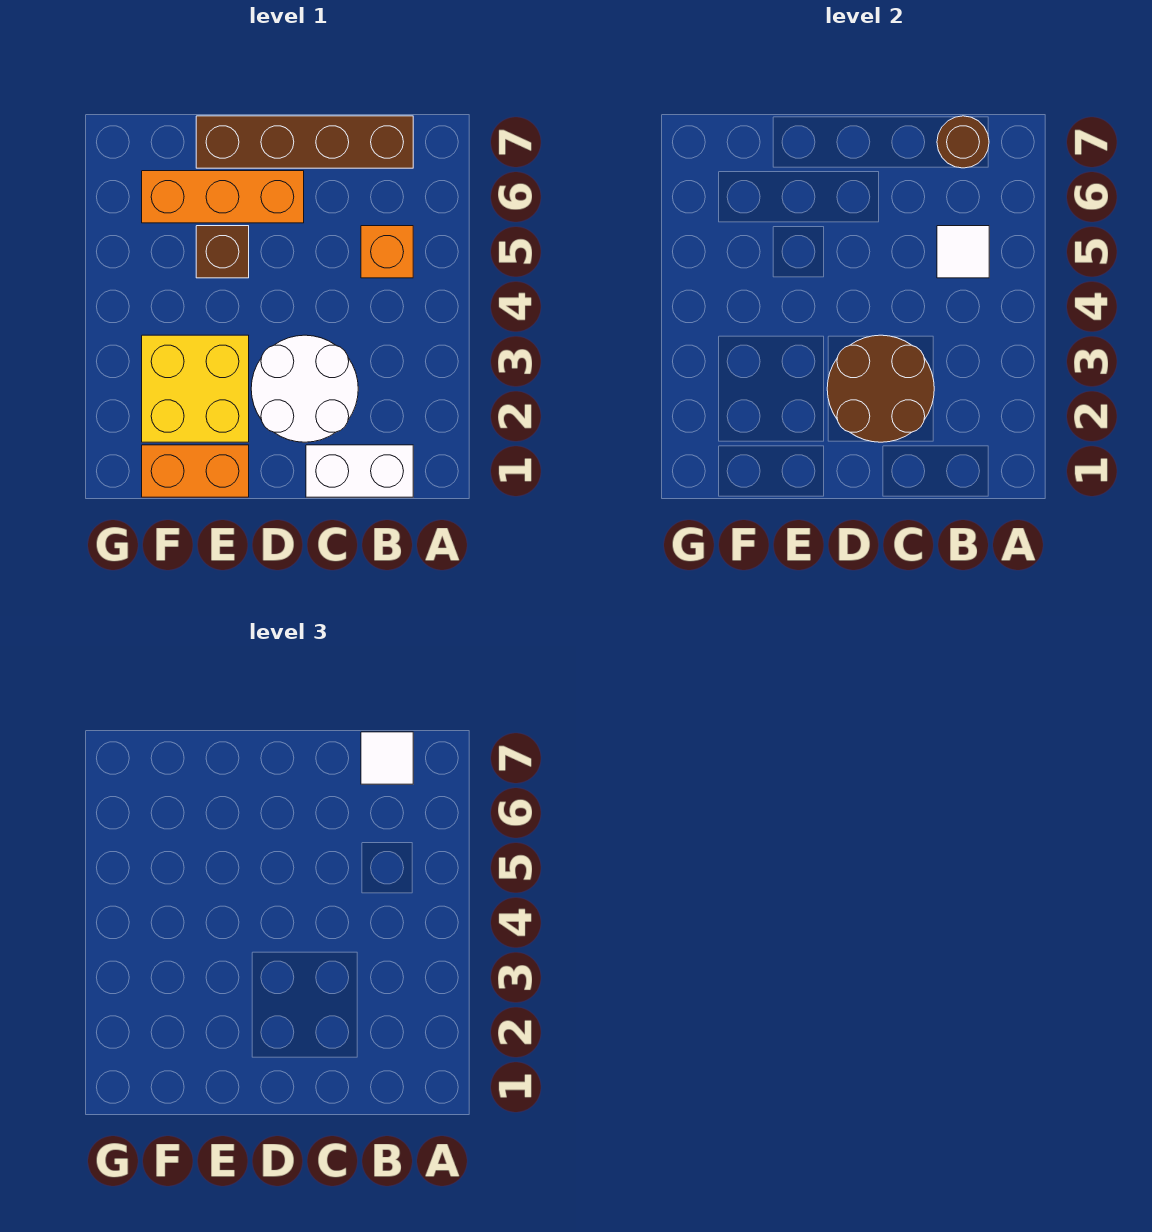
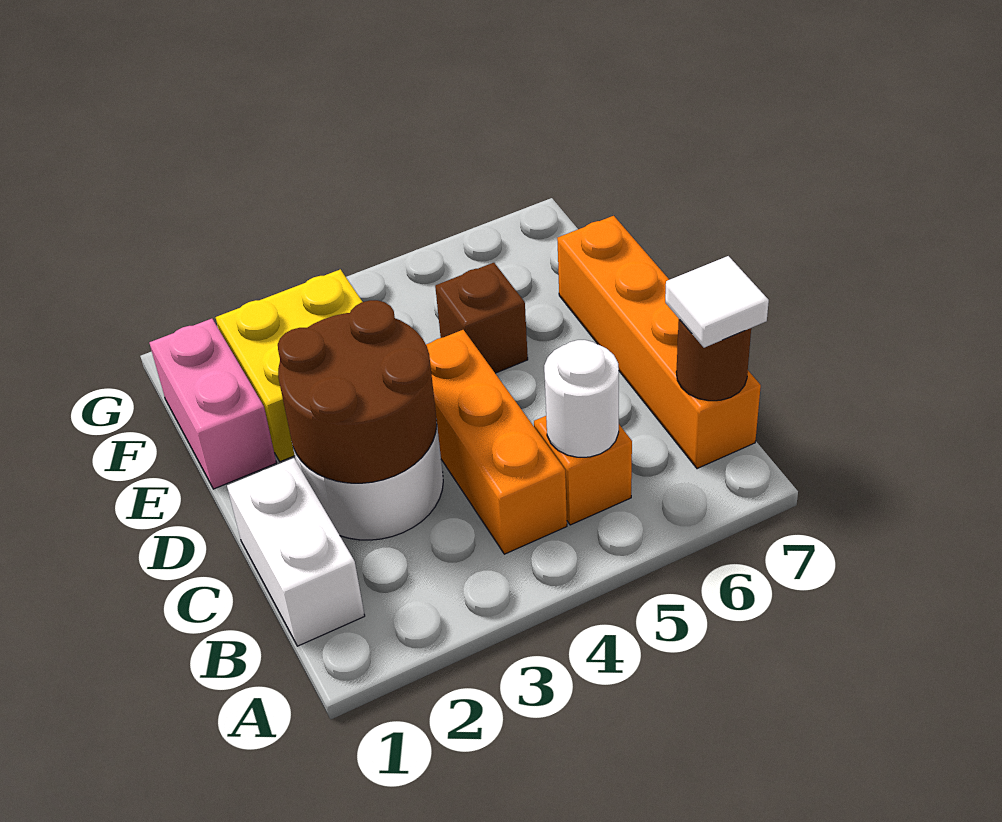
white tile B5 level 2 -> white round brick B5 level 2
brown brick B7:E7 level 1 -> orange brick B7:E7 level 1
orange brick D6:F6 level 1 -> orange brick B4:D4 level 1
orange brick E1:F1 level 1 -> pink brick E1:F1 level 1

